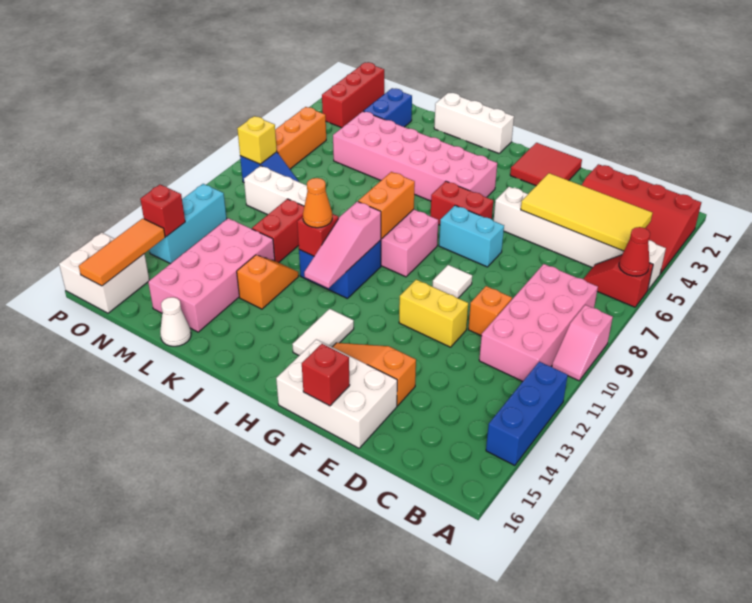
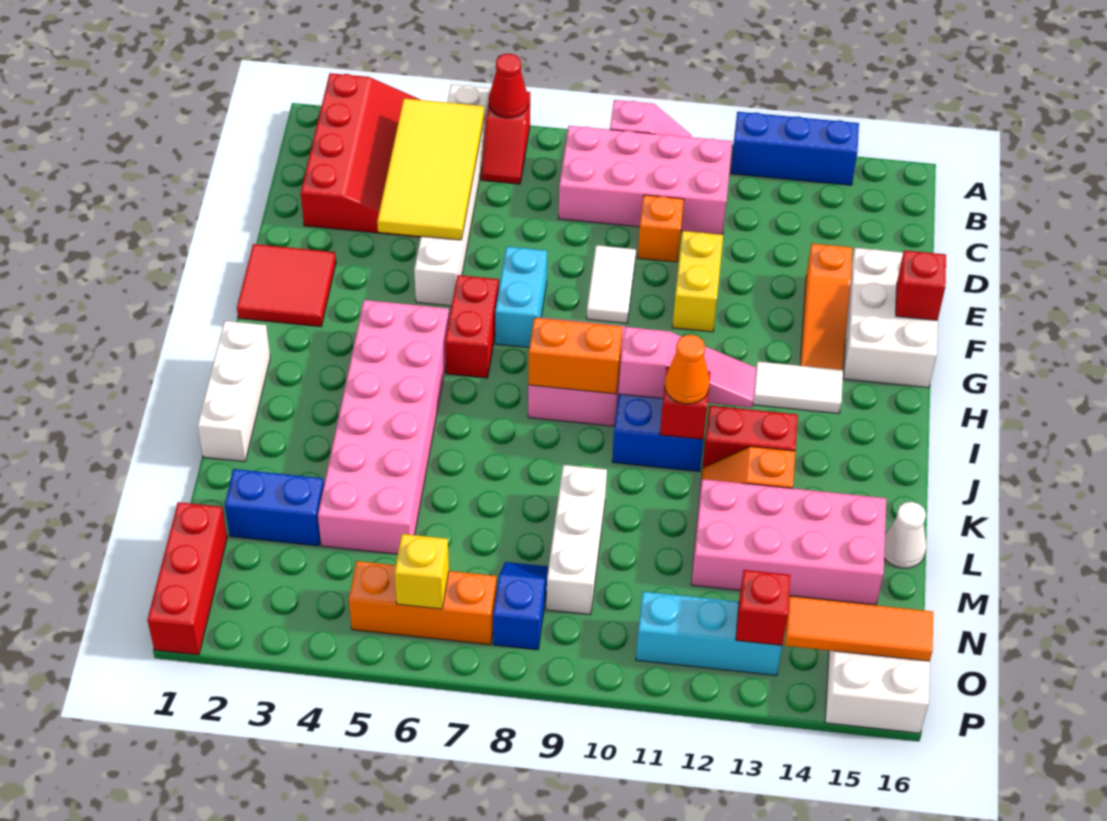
white tile F9 level 1 -> white tile E9:F9 level 1
red brick L10:L11 level 1 -> red brick J12:J13 level 1
red brick O1:O3 level 1 -> red brick N1:P1 level 1
yellow brick O8 level 2 -> yellow brick O6 level 2

